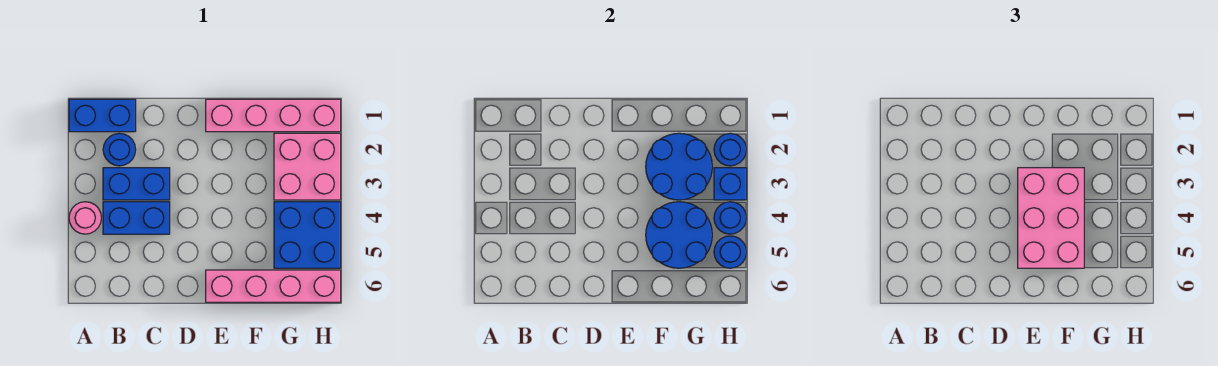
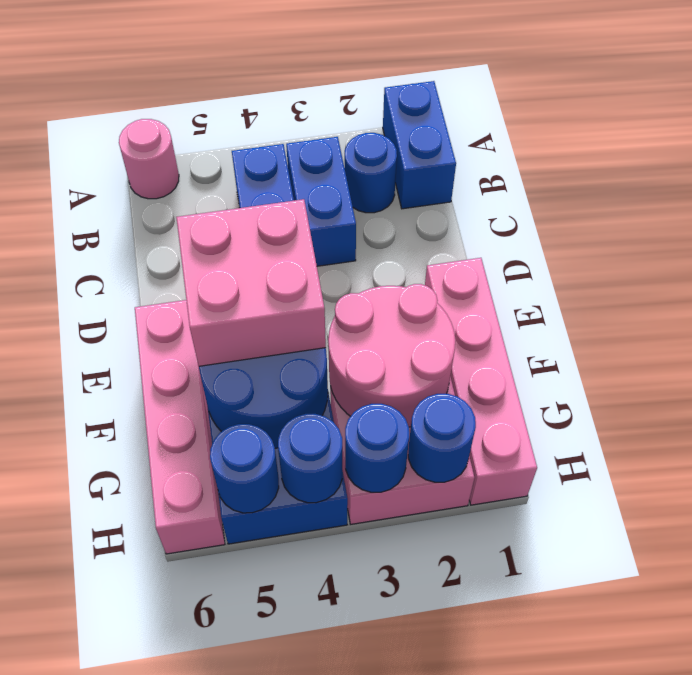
pink round brick A4 level 1 -> pink round brick A6 level 1
pink brick E3:F5 level 3 -> pink brick E4:F5 level 3
blue round brick F2:G3 level 2 -> pink round brick F2:G3 level 2
blue brick H3 level 2 -> blue round brick H3 level 2

